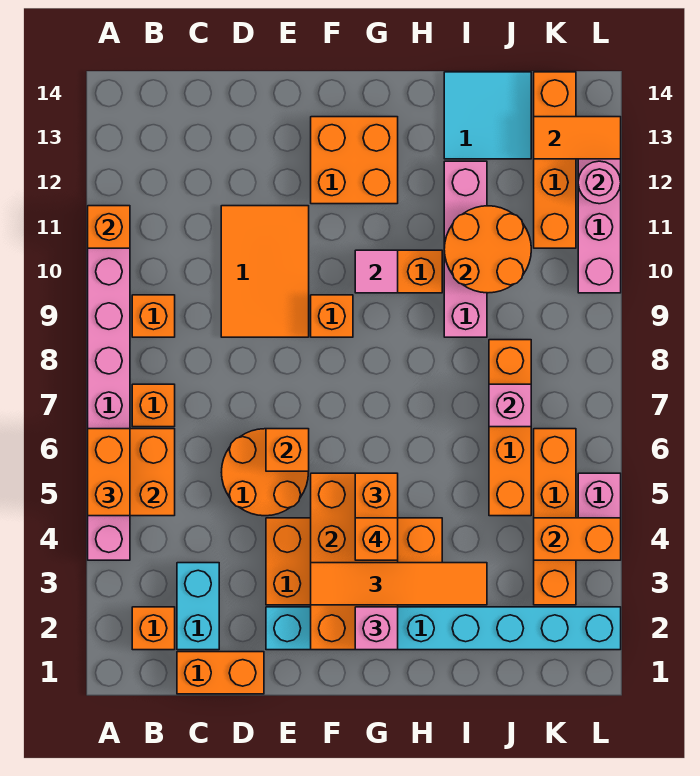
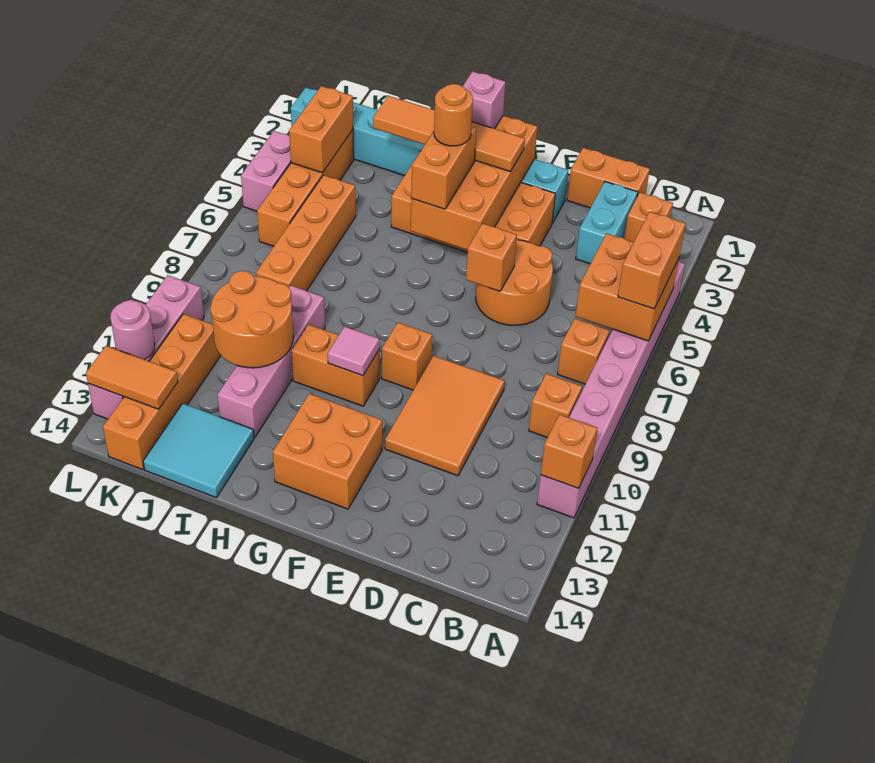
orange brick G4 level 4 -> orange round brick G4 level 4
pink brick J7 level 2 -> none
orange brick K4:L4 level 2 -> orange brick K3:K4 level 2

